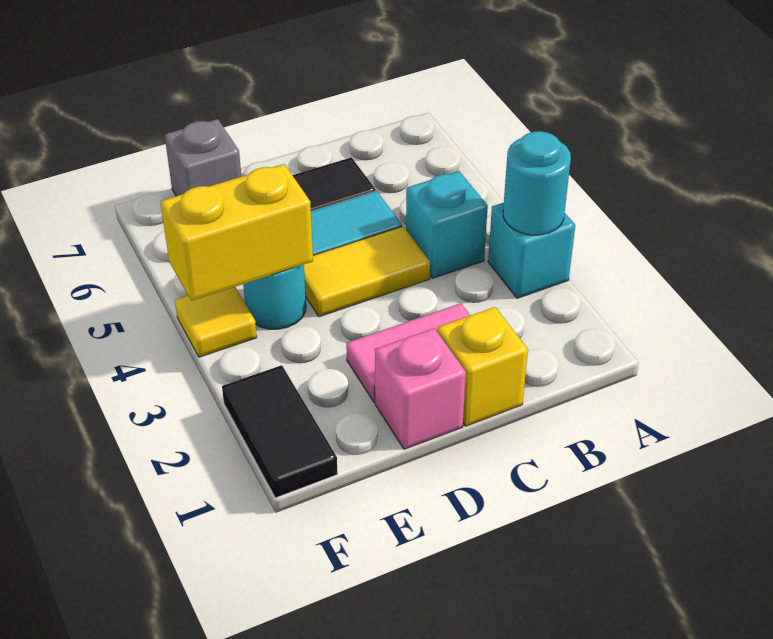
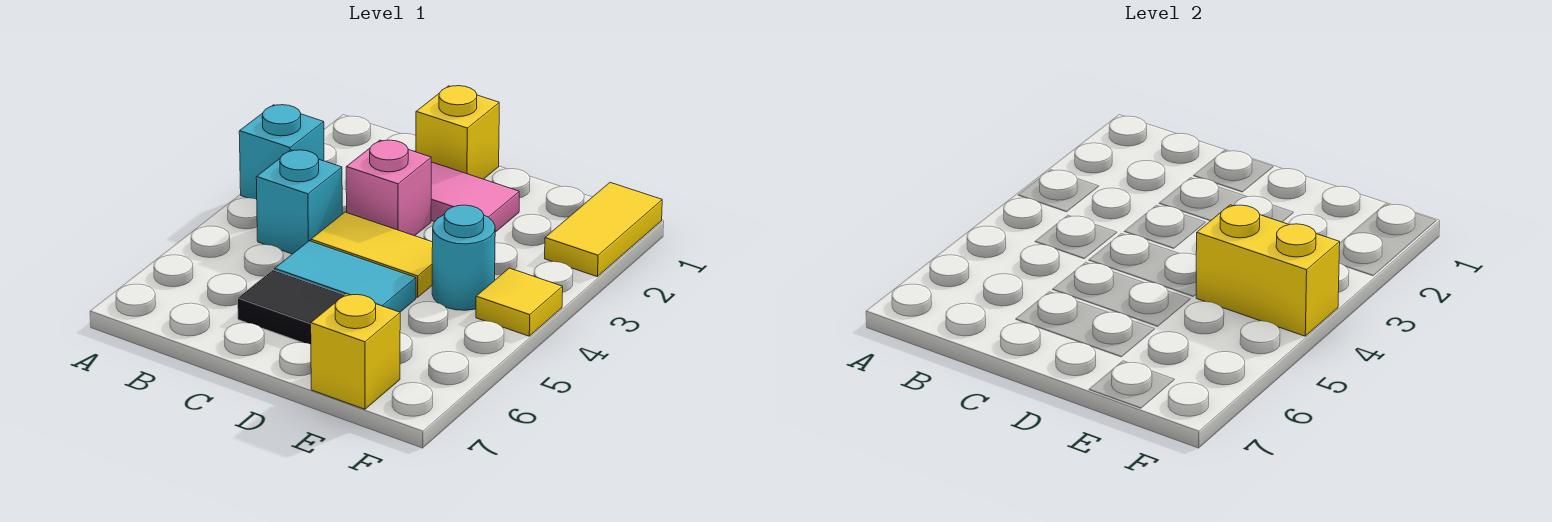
cyan round brick A3 level 2 -> none
pink brick D1 level 1 -> pink brick C3 level 1
grey brick E7 level 1 -> yellow brick E7 level 1
black tile F1:F2 level 1 -> yellow tile F1:F2 level 1

